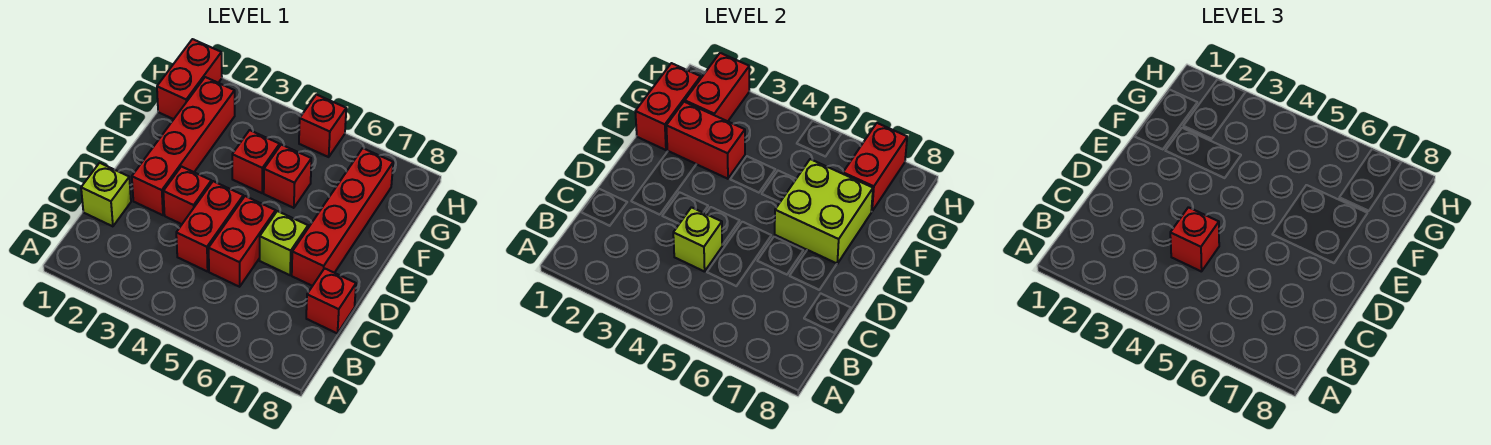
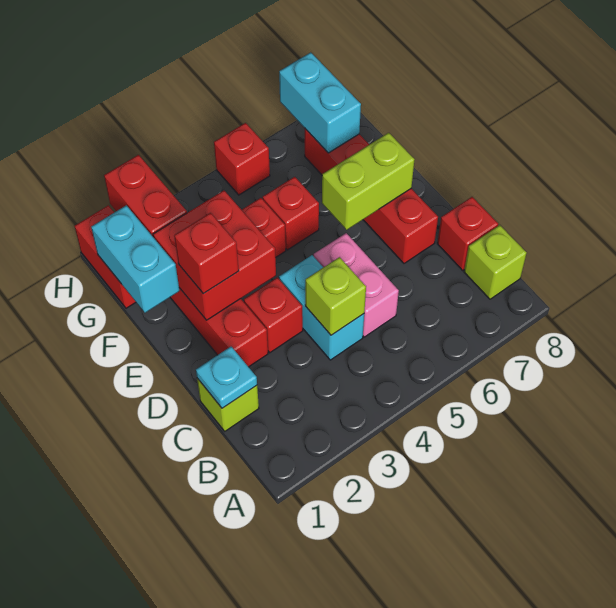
none -> cyan plate C1 level 2
red brick C4:D4 level 1 -> cyan brick C4:D4 level 1
red brick C4 level 3 -> red brick E2 level 3
red brick C5:D5 level 1 -> pink brick C5:D5 level 1
lime brick D6 level 1 -> lime brick B8 level 1
lime brick E6:F7 level 2 -> lime brick E6:E7 level 2
red brick F1:G1 level 2 -> cyan brick F1:G1 level 2
red brick F2:F3 level 2 -> red brick E2:F3 level 2
red brick G7:H7 level 2 -> cyan brick G7:H7 level 2

